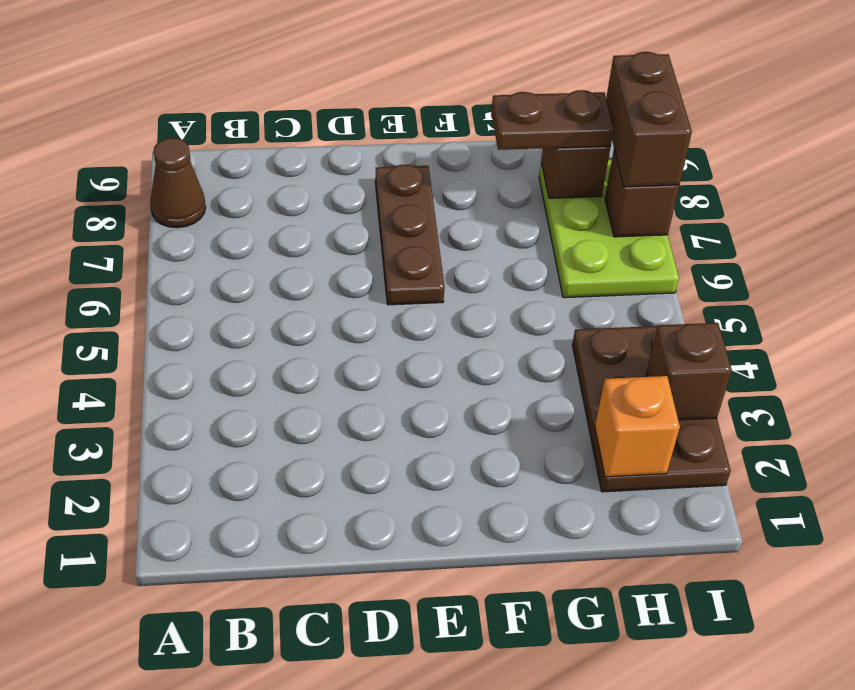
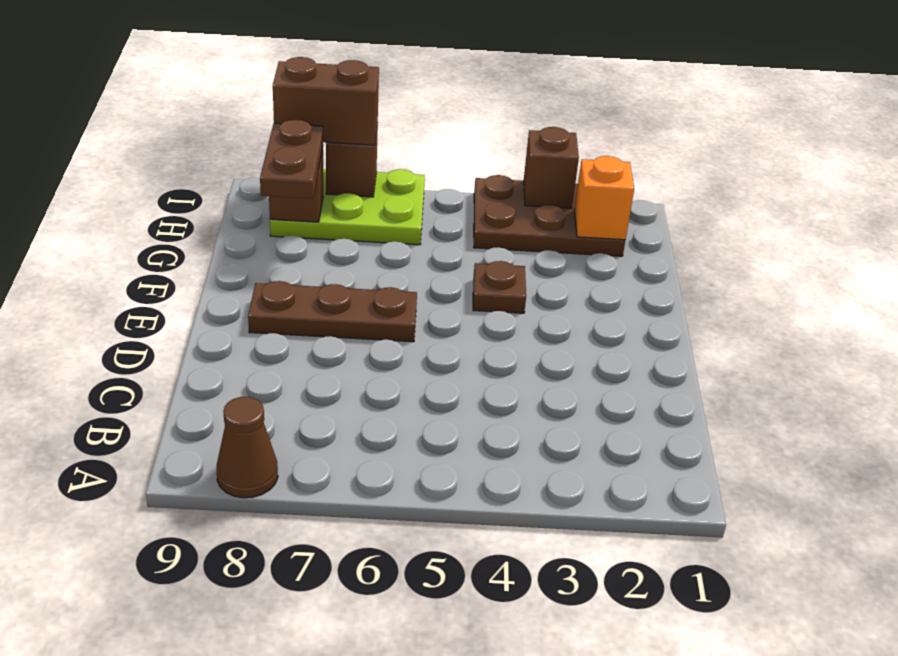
none -> brown plate F4 level 1

